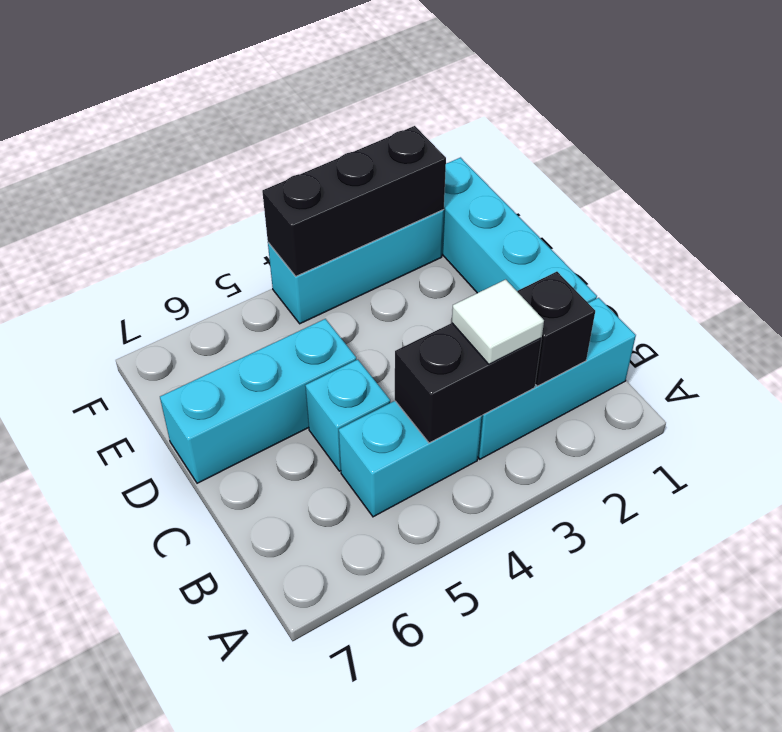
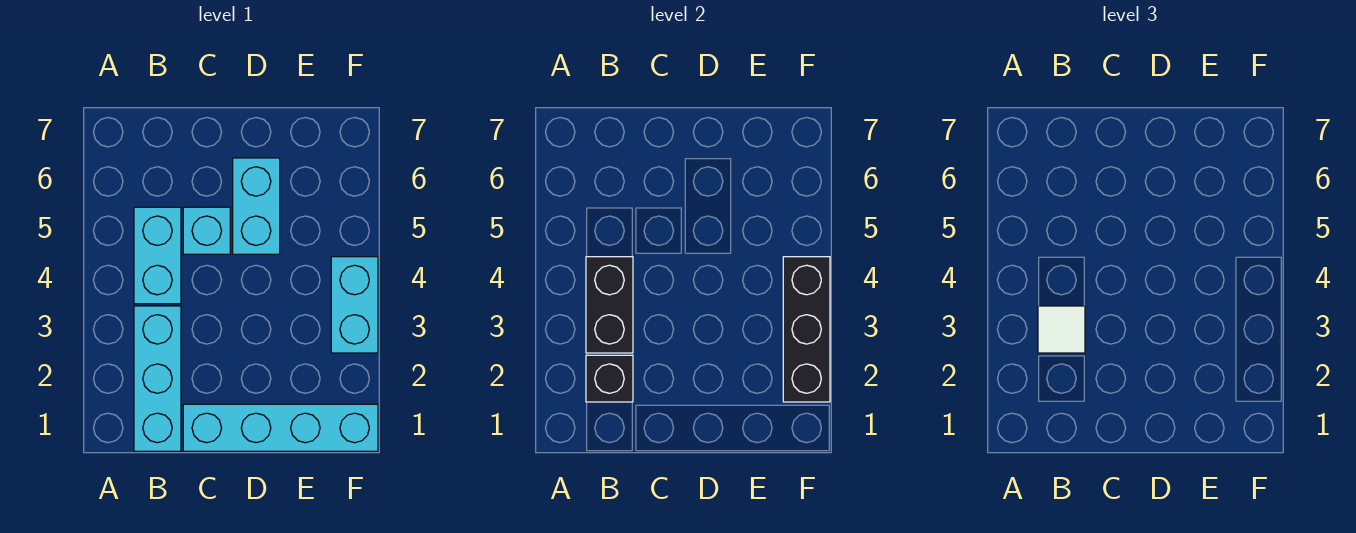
cyan brick D5:D7 level 1 -> cyan brick D5:D6 level 1
cyan brick F2:F4 level 1 -> cyan brick F3:F4 level 1

